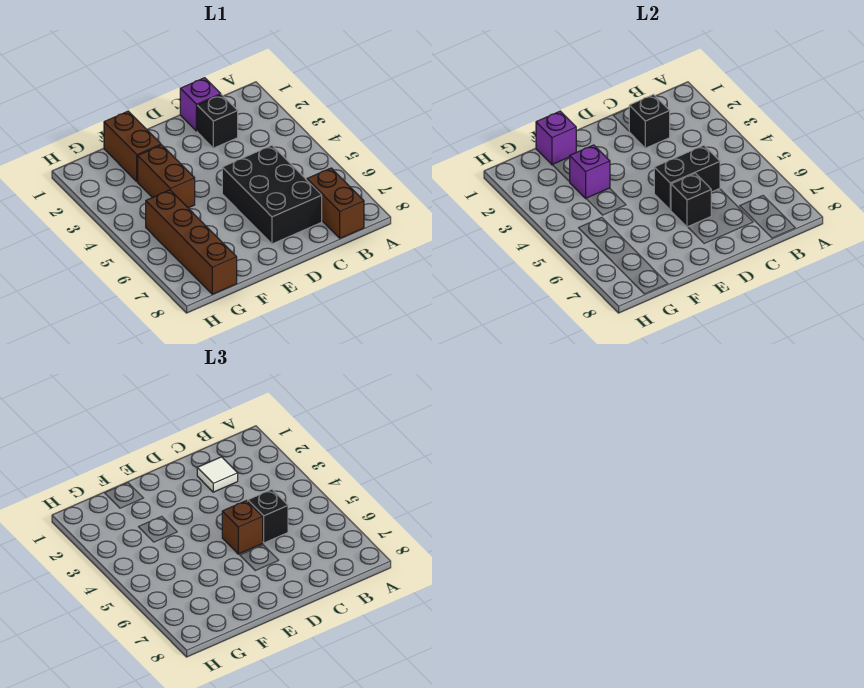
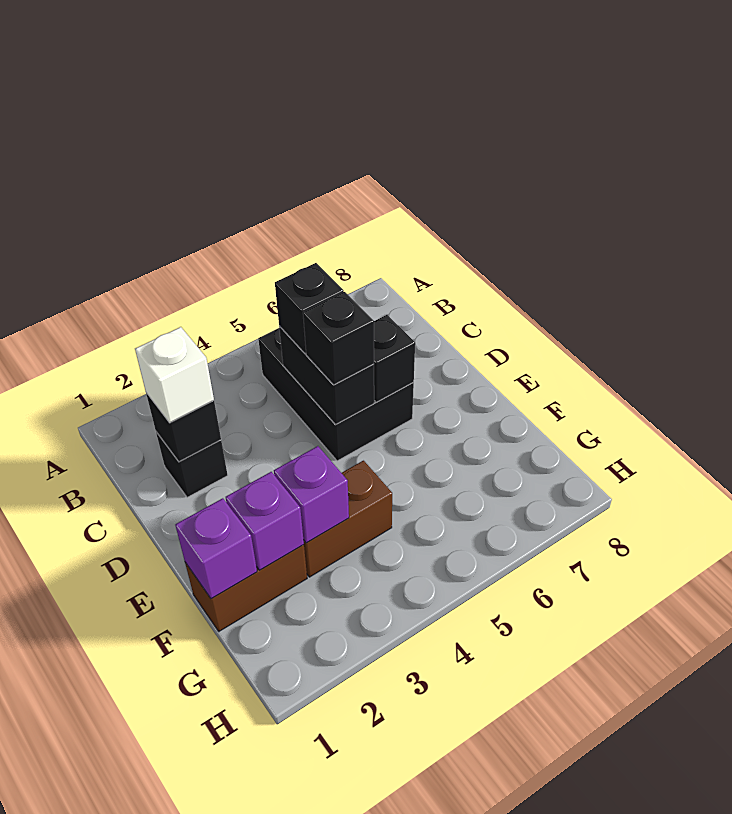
brown brick B7:B8 level 1 -> none
purple brick C1 level 1 -> purple brick F2 level 2
white tile C2 level 3 -> white brick C2 level 3
black brick C5:D7 level 1 -> black brick B5:D6 level 1
brown brick D5 level 3 -> black brick D5 level 3
brown brick G5:G8 level 1 -> none

